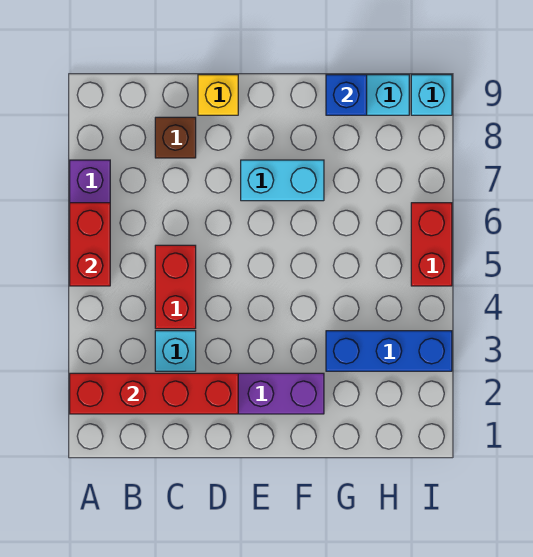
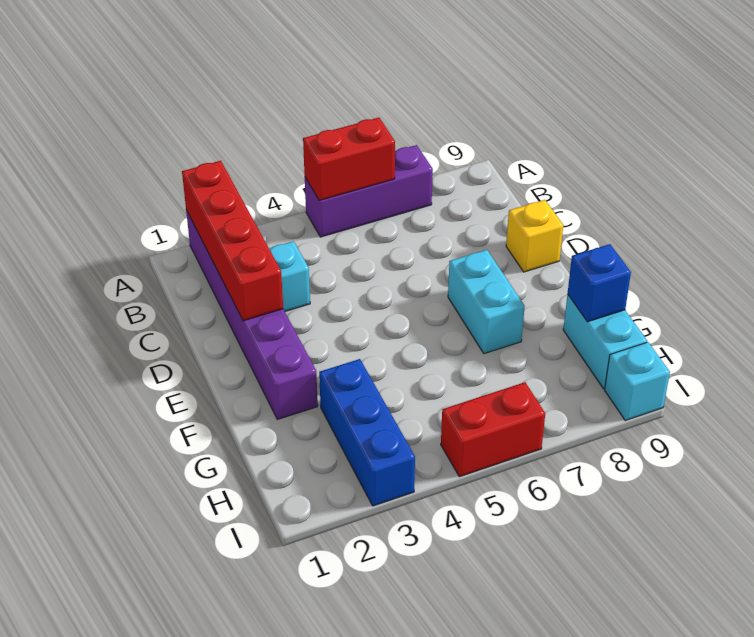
red brick C4:C5 level 1 -> none
brown brick C8 level 1 -> none

